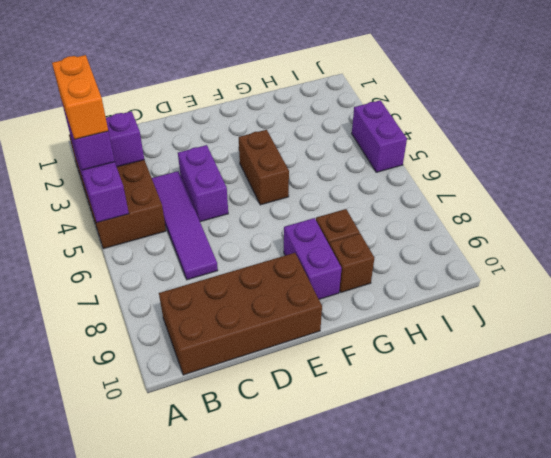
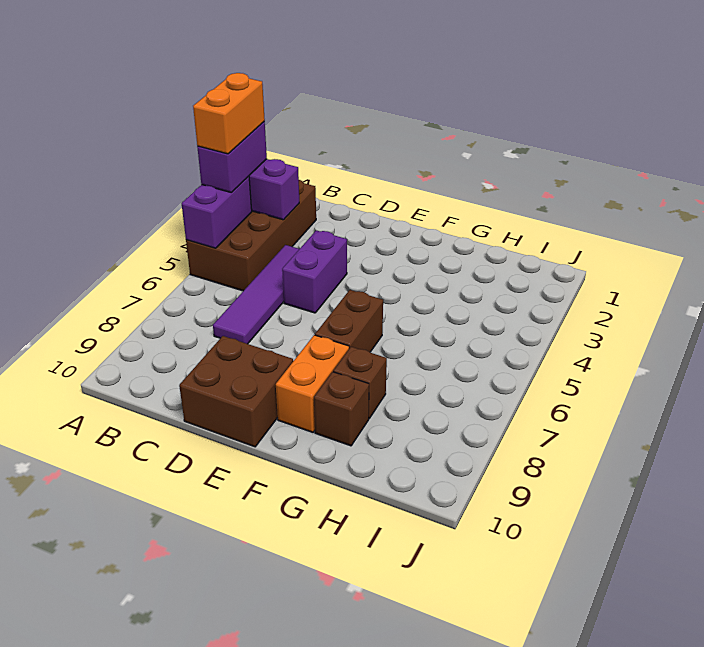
brown brick B9:E10 level 1 -> brown brick D9:E10 level 1
brown brick F4:F5 level 1 -> brown brick F6:F7 level 1
purple brick F8:F9 level 1 -> orange brick F8:F9 level 1
purple brick J4:J5 level 1 -> none

